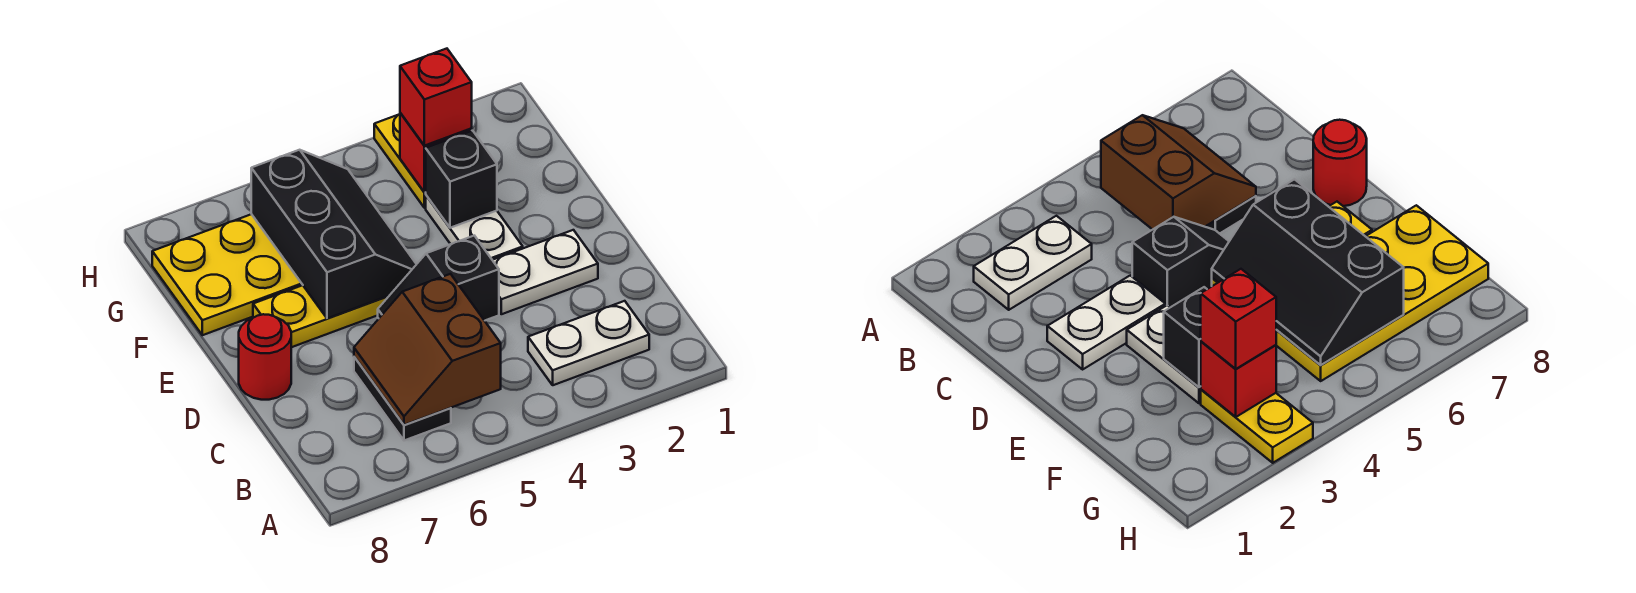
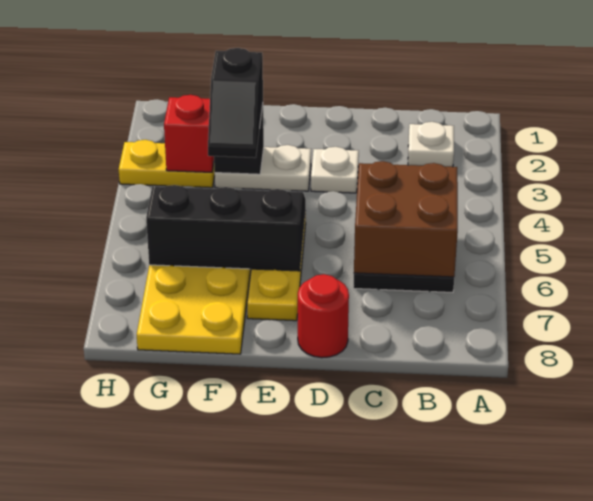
white plate B2:B3 level 1 -> white plate B2 level 1
brown slope B5:C6 level 2 top 5 -> brown brick B5:C6 level 2
white plate D2:D3 level 1 -> white plate D3 level 1
black slope D4:D5 level 1 top 4 -> black slope F3:F4 level 3 top 3
red brick G3 level 3 -> none

